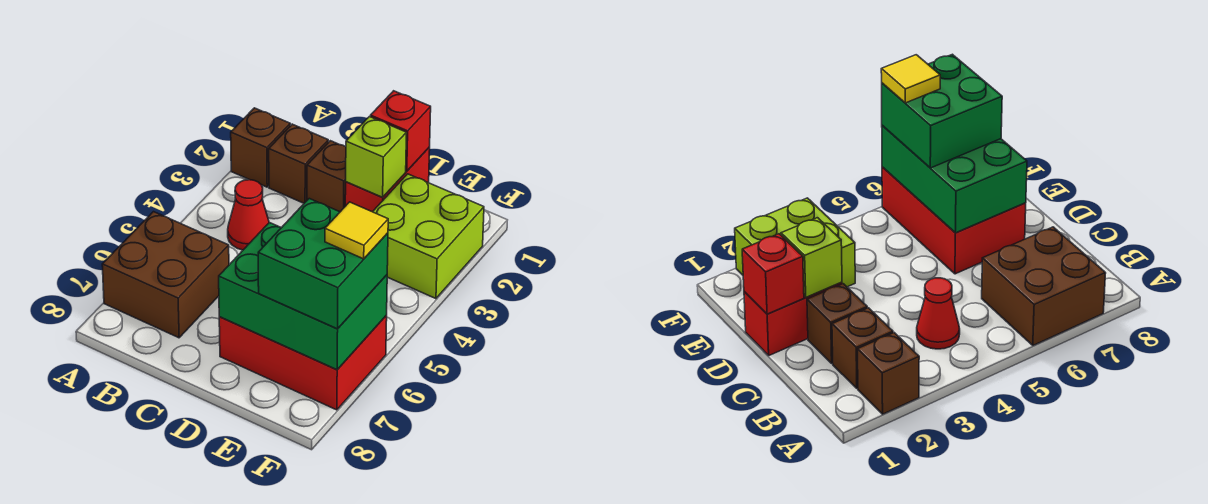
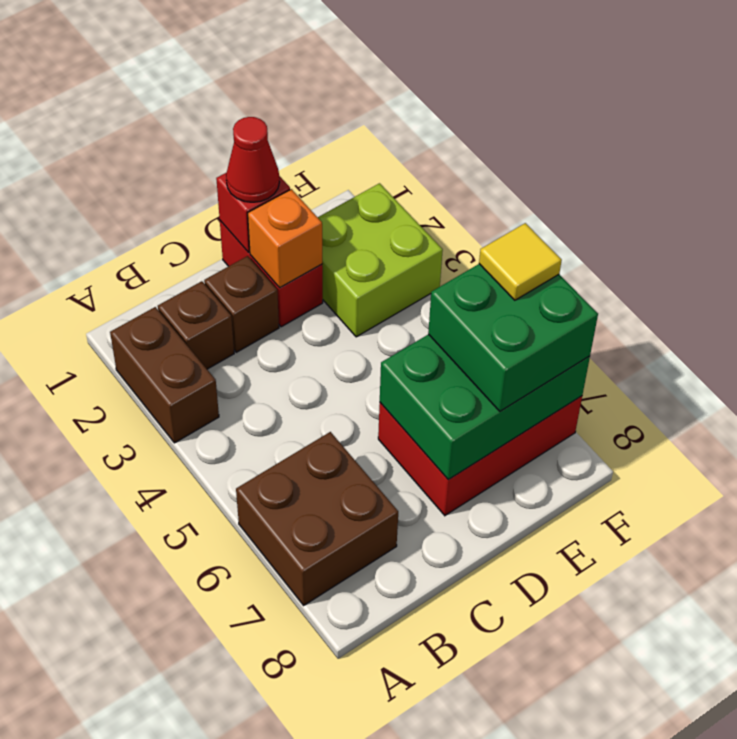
brown brick A2 level 1 -> brown brick A2:A3 level 1
red cone B4 level 1 -> red cone D1 level 3
lime brick D2 level 2 -> orange brick D2 level 2

